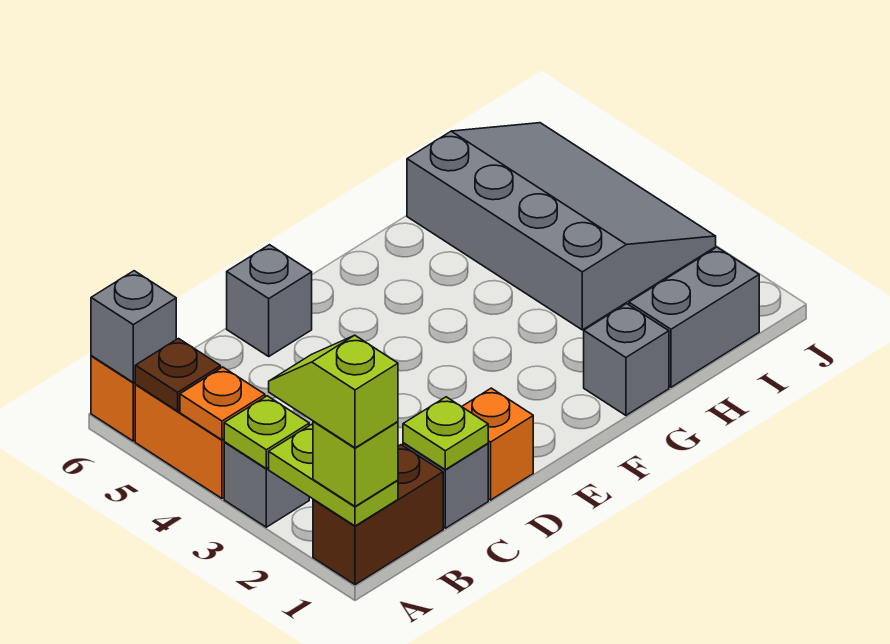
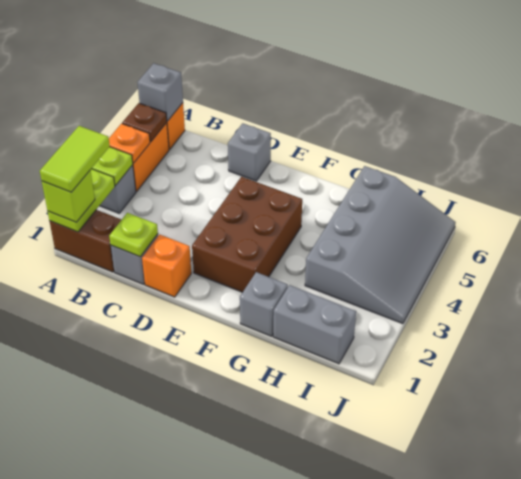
lime slope A1:A2 level 4 top 1 -> lime tile A1:A2 level 4
none -> brown brick E2:F4 level 1

